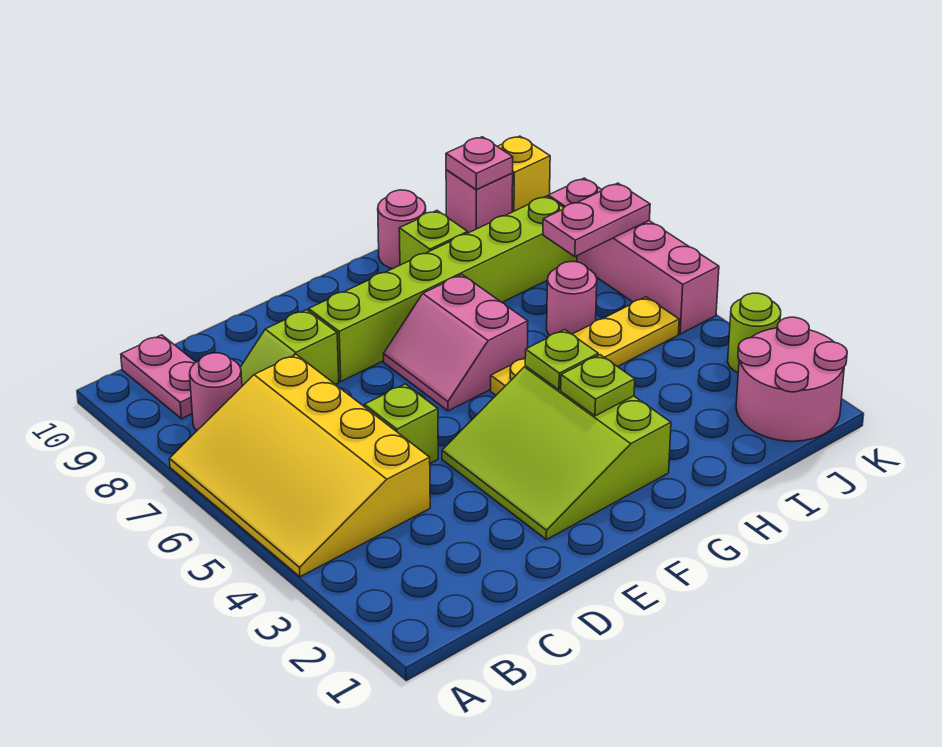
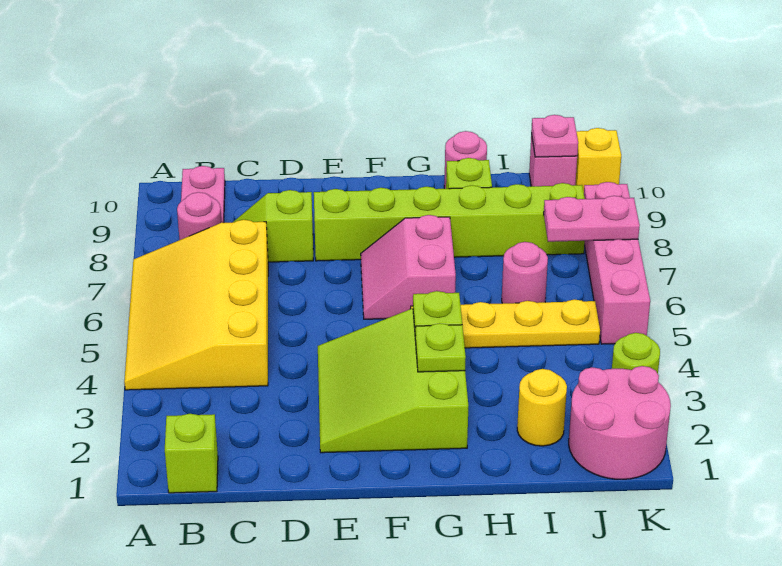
lime brick D5 level 1 -> lime brick B1 level 1
none -> yellow round brick I2 level 1

